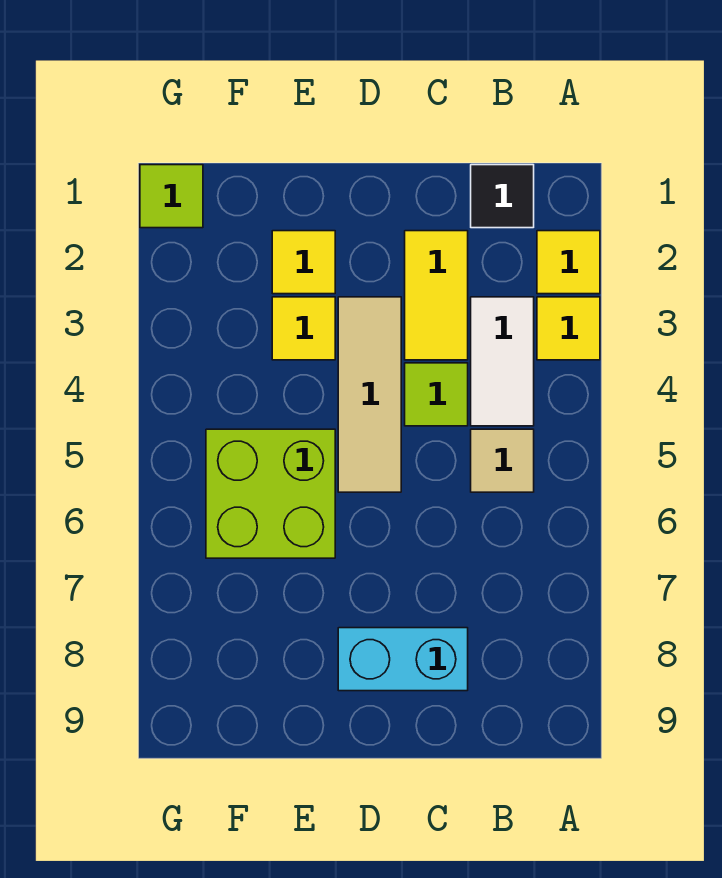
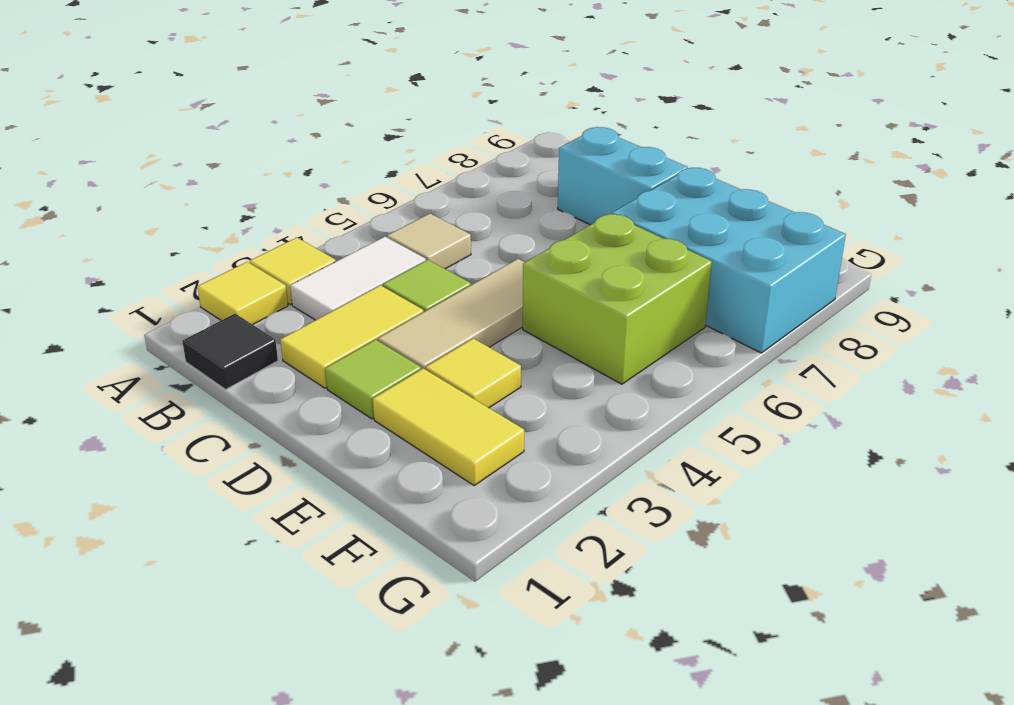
yellow tile E2 level 1 -> yellow tile E2:F2 level 1
none -> cyan brick E7:G8 level 1
lime tile G1 level 1 -> lime tile D2 level 1

